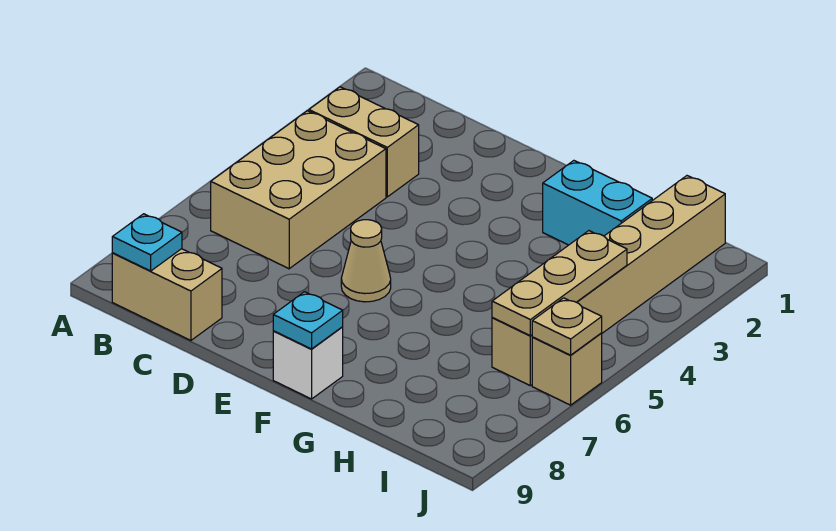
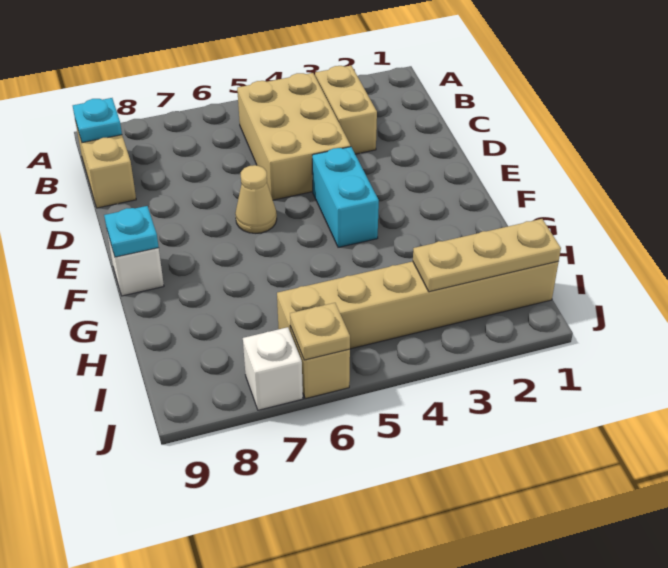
tan brick B4:C6 level 1 -> tan brick B4:D5 level 1
cyan brick G2:H2 level 1 -> cyan brick E4:F4 level 1
tan plate I4:I6 level 2 -> tan plate I1:I3 level 2
none -> white brick J7 level 1

